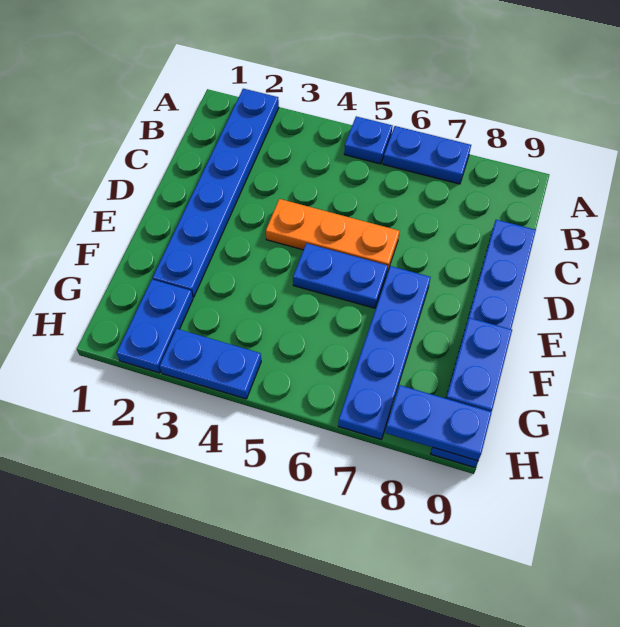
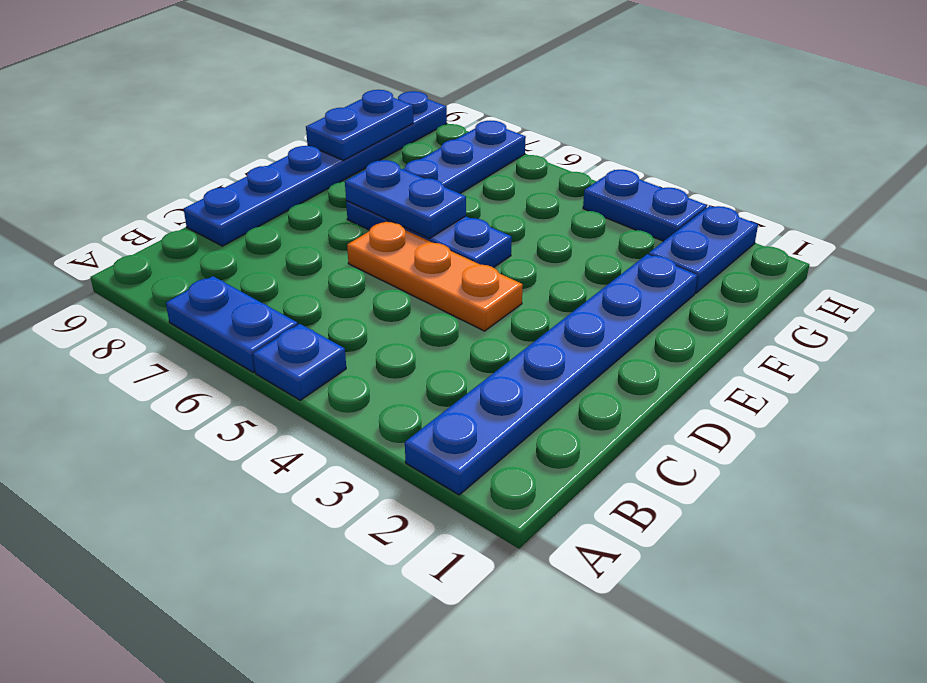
blue plate H8:H9 level 2 -> blue plate E6:E7 level 2

